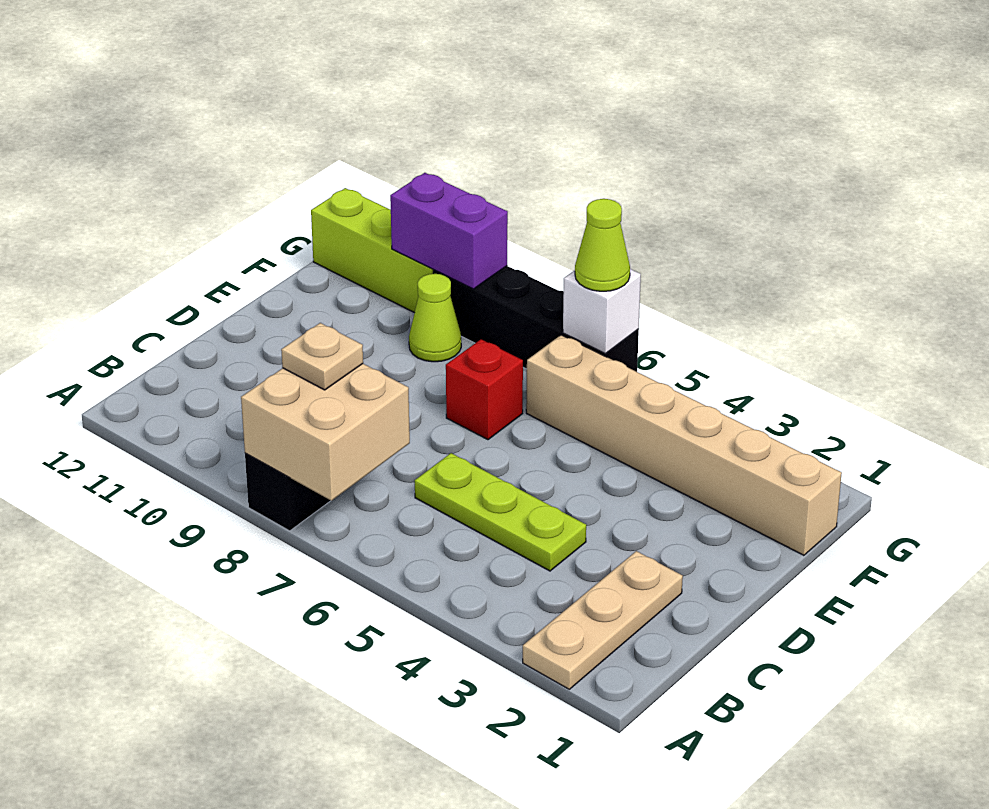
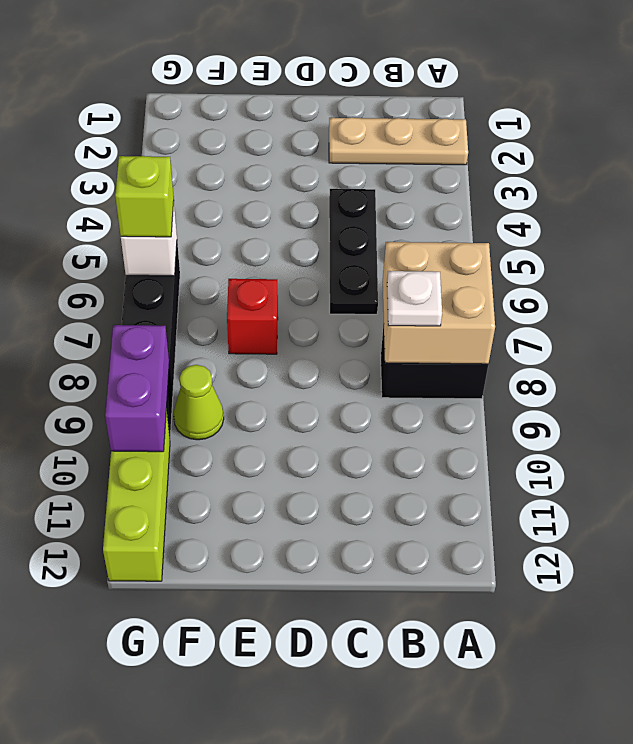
tan plate B8 level 3 -> white plate B8 level 3
lime plate C4:C6 level 1 -> black plate C4:C6 level 1
tan brick F1:F6 level 1 -> none
lime cone G6 level 3 -> lime brick G6 level 3

